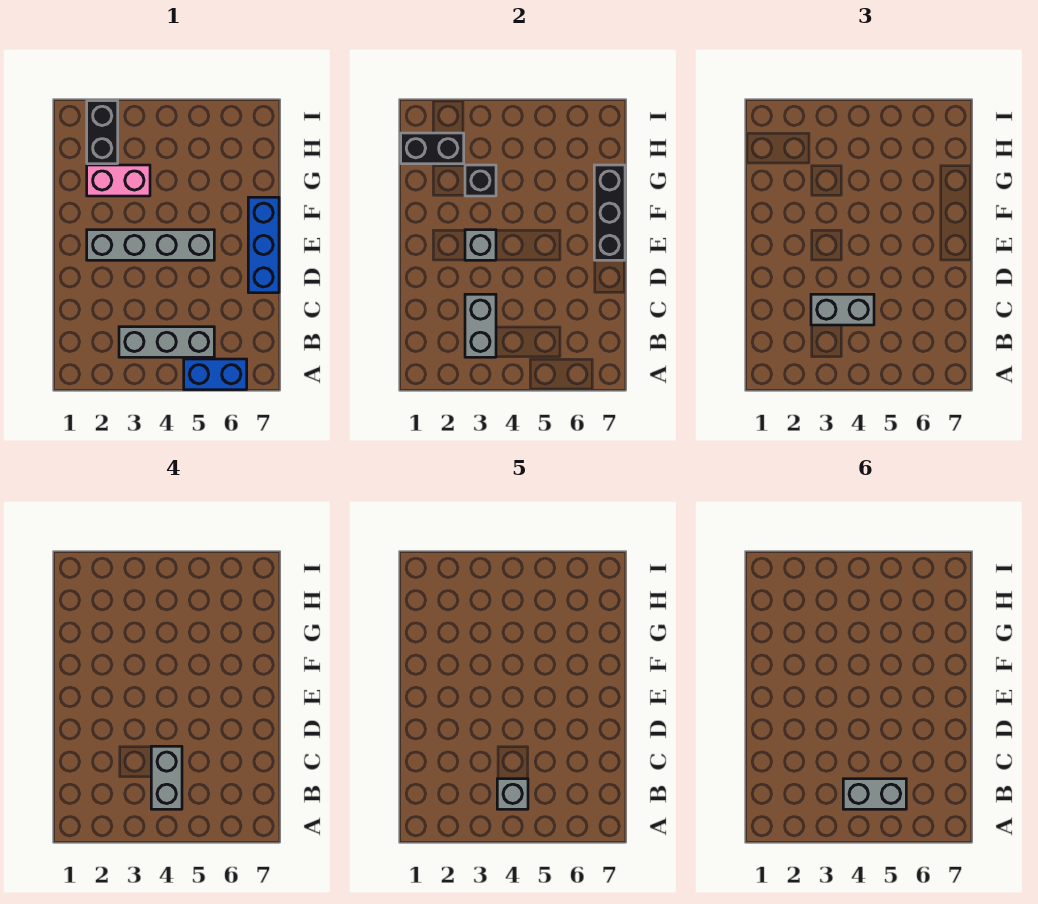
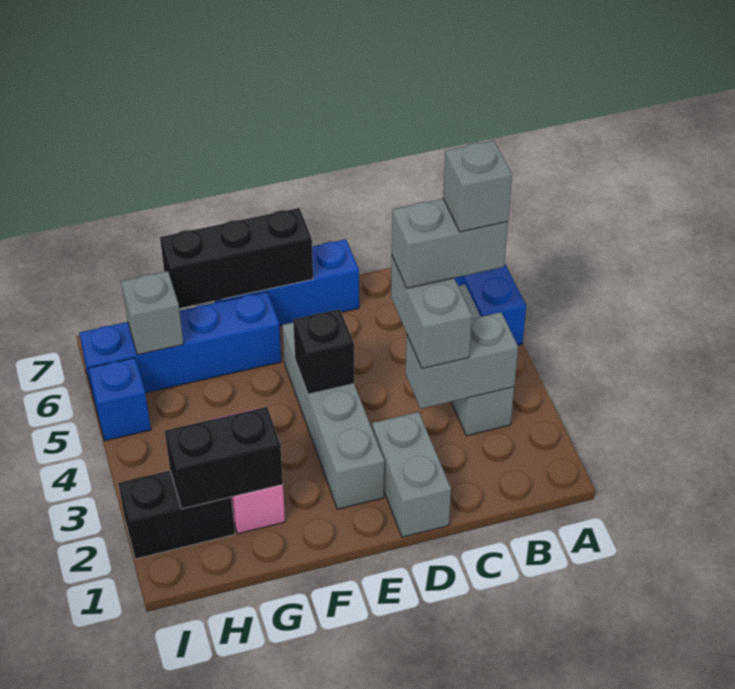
grey brick B4:B5 level 6 -> grey brick D1:D2 level 1
grey brick E3 level 2 -> grey brick H6 level 2
none -> blue brick F6:I6 level 1
black brick G3 level 2 -> black brick E4 level 2
black brick H1:H2 level 2 -> black brick G2:H2 level 2
none -> blue brick I5 level 1

